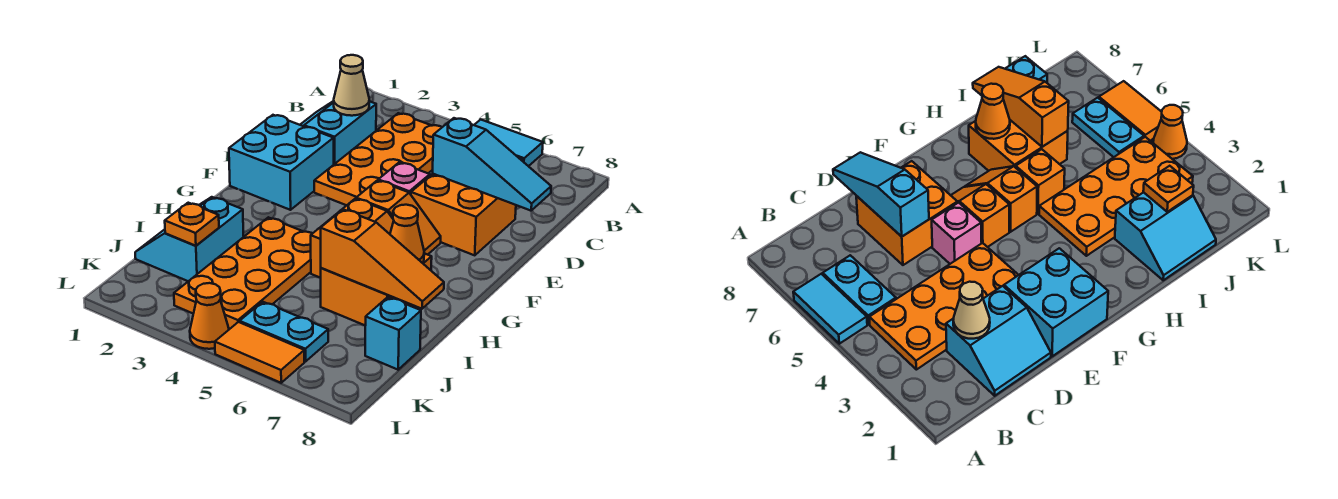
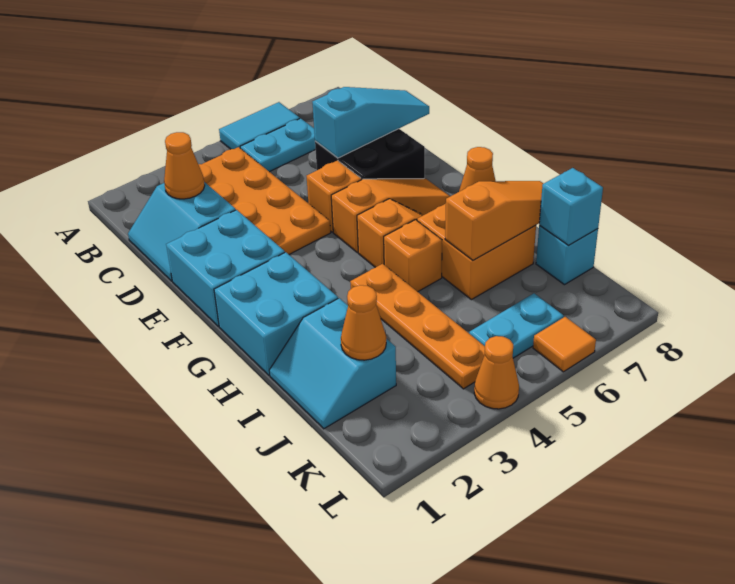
tan cone C2 level 2 -> orange cone C2 level 2
orange brick D6:E7 level 1 -> black brick D6:E7 level 1
pink brick E5 level 1 -> orange brick E5 level 1
orange slope F5:F6 level 1 top 5 -> orange slope F5:F7 level 1 top 5
none -> cyan brick G1:H2 level 1
orange plate H3:K4 level 1 -> orange plate H4:K4 level 1
orange plate J2 level 2 -> orange cone J2 level 2
none -> cyan brick J8 level 2
orange tile L5:L6 level 1 -> orange tile L6 level 1

